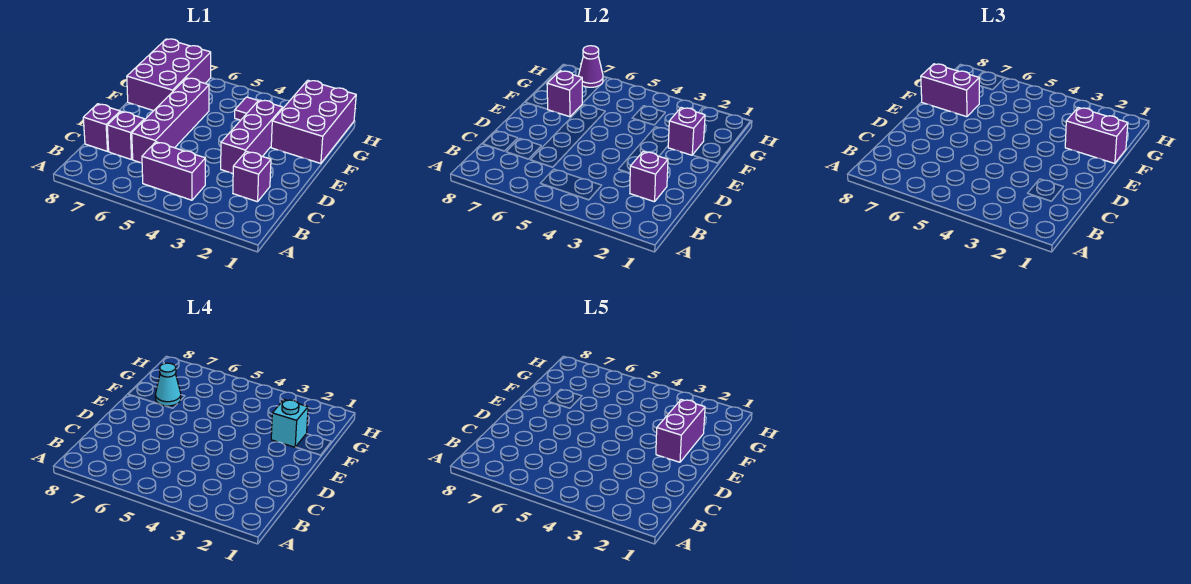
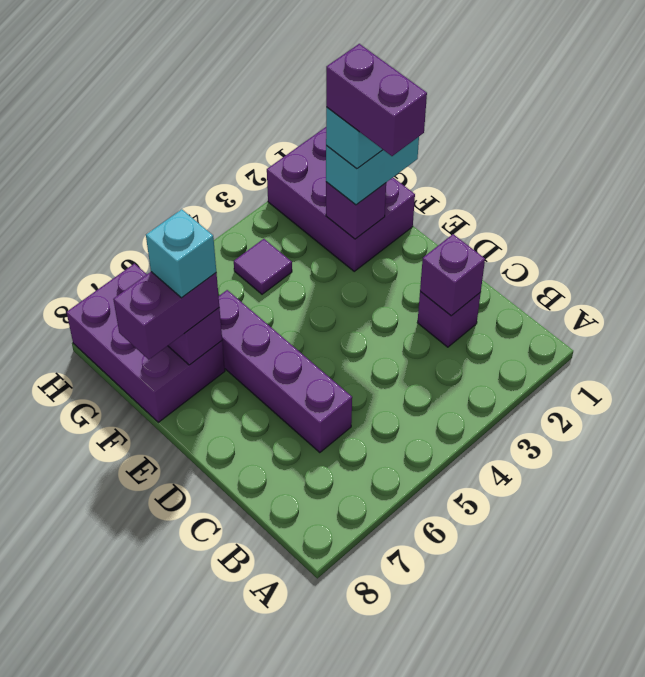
purple brick B4:B5 level 1 -> none
purple brick C7 level 1 -> none
purple brick C8 level 1 -> none
purple brick D3:F3 level 1 -> none
purple brick F1:F2 level 3 -> cyan brick F1:F2 level 3
cyan cone F7 level 4 -> cyan brick F7 level 4
purple cone H7 level 2 -> none

